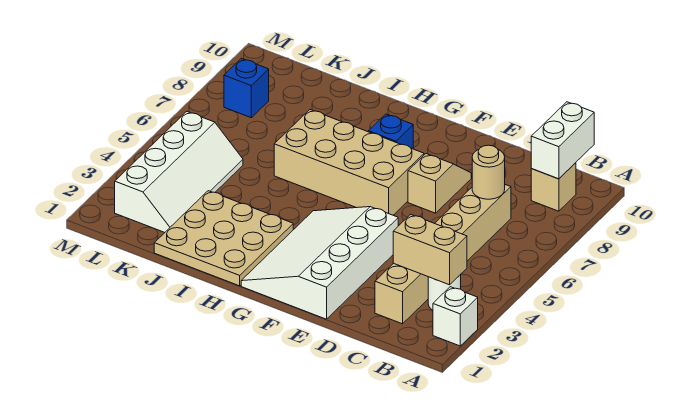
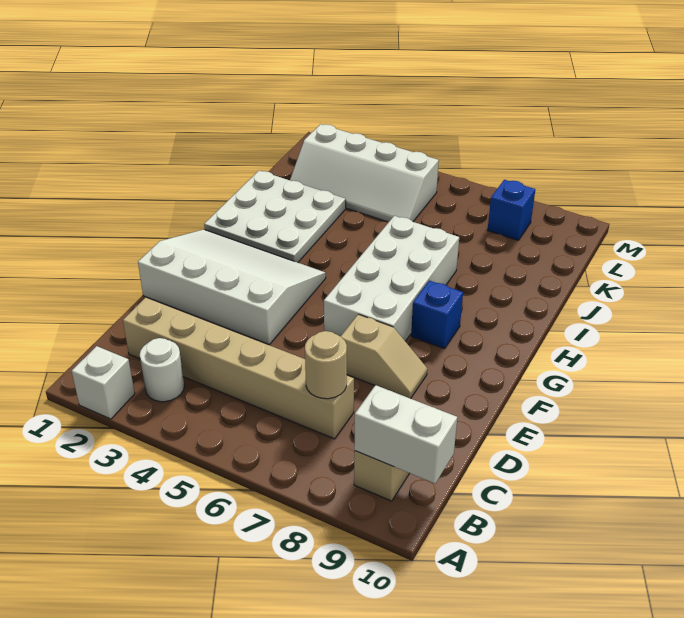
tan brick B3:C3 level 2 -> none
tan brick F6:I7 level 1 -> white brick F6:I7 level 1
tan plate H1:J3 level 1 -> white plate H1:J3 level 1

